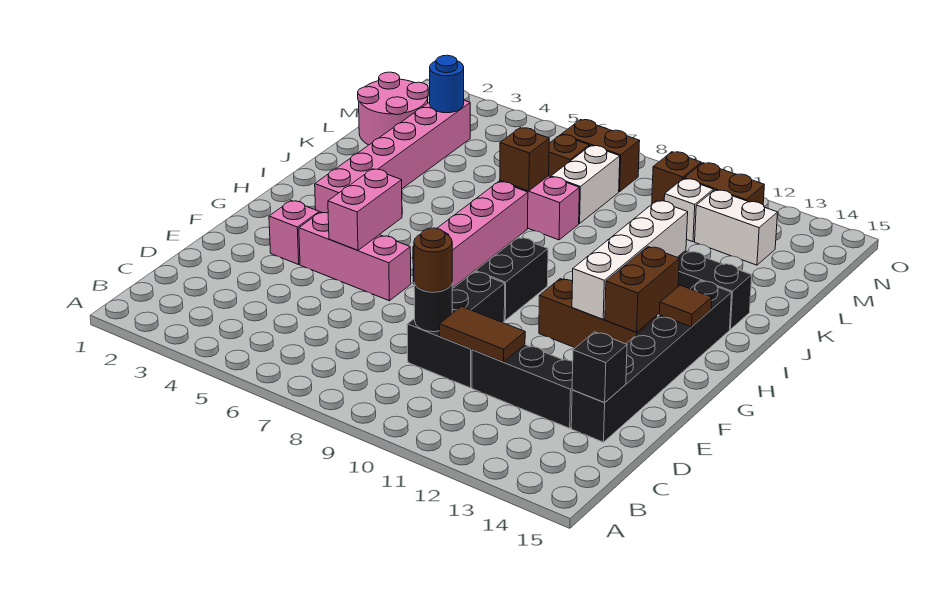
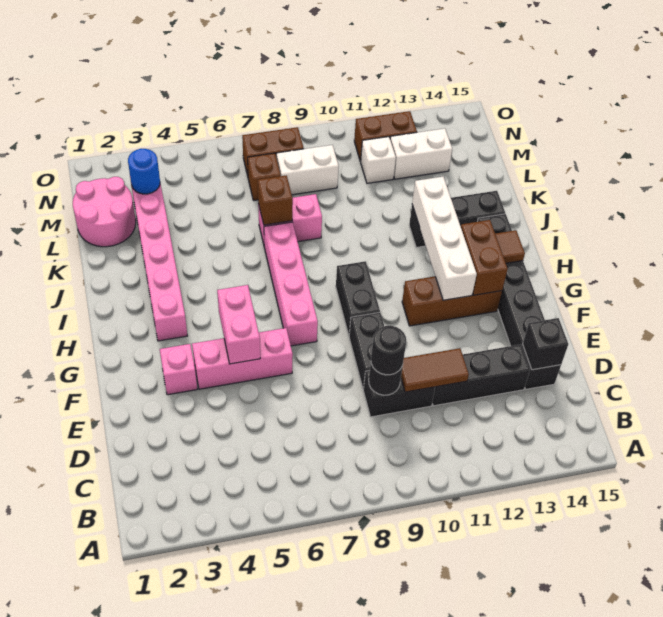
brown round brick D9 level 3 -> black round brick D9 level 3
white brick L8:M8 level 1 -> white brick M8:M9 level 1
brown brick N10 level 1 -> none

